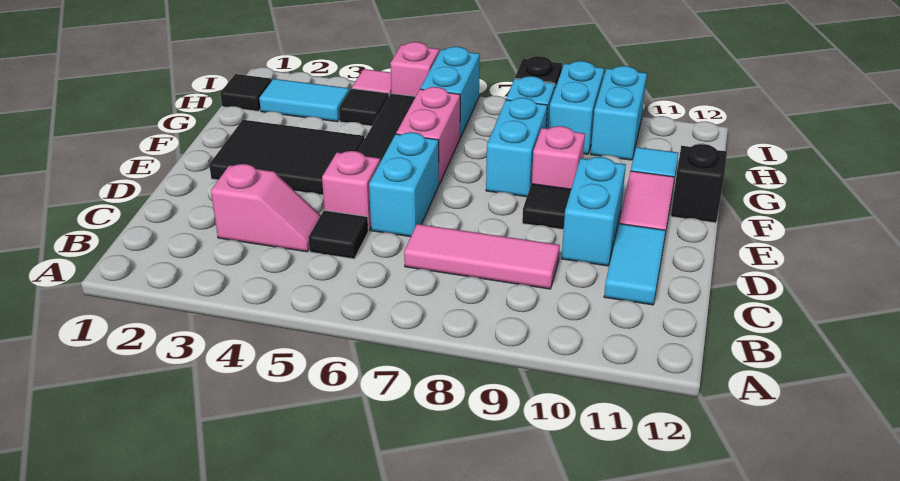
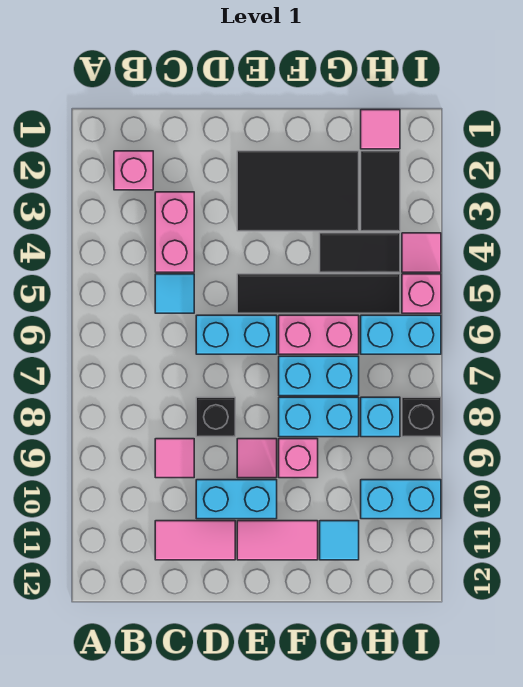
pink slope C3:C4 level 1 top 3 -> pink brick C3:C4 level 1
black tile C5 level 1 -> cyan tile C5 level 1
pink tile C7:C9 level 1 -> pink tile C9 level 1
cyan tile C11:D11 level 1 -> pink tile C11:D11 level 1
pink brick D5 level 1 -> pink brick B2 level 1
black tile E2:F4 level 1 -> black tile E2:G3 level 1
black tile E9 level 1 -> pink tile E9 level 1
black brick F12 level 1 -> black brick D8 level 1
black tile H1 level 1 -> pink tile H1 level 1
cyan tile H2:H3 level 1 -> black tile H2:H3 level 1
black tile H4 level 1 -> black tile G4:H4 level 1
cyan brick H9:I9 level 1 -> cyan brick F7:G7 level 1

